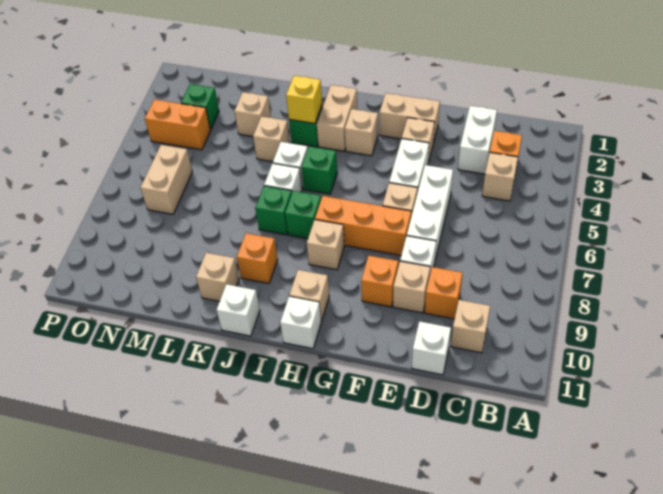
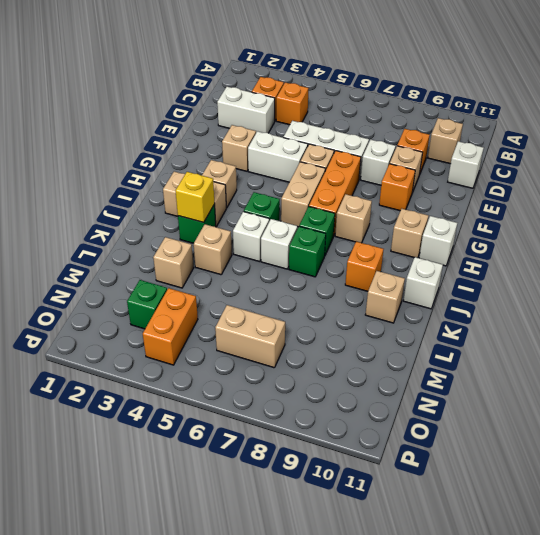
tan brick C4 level 1 -> orange brick C4 level 1
tan brick F2:G2 level 1 -> tan brick G6:H6 level 1

